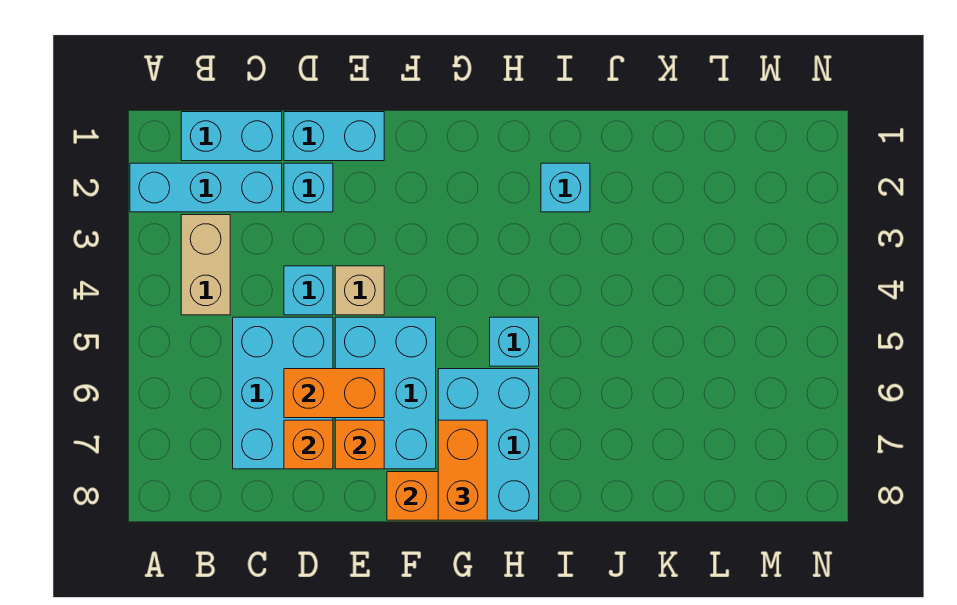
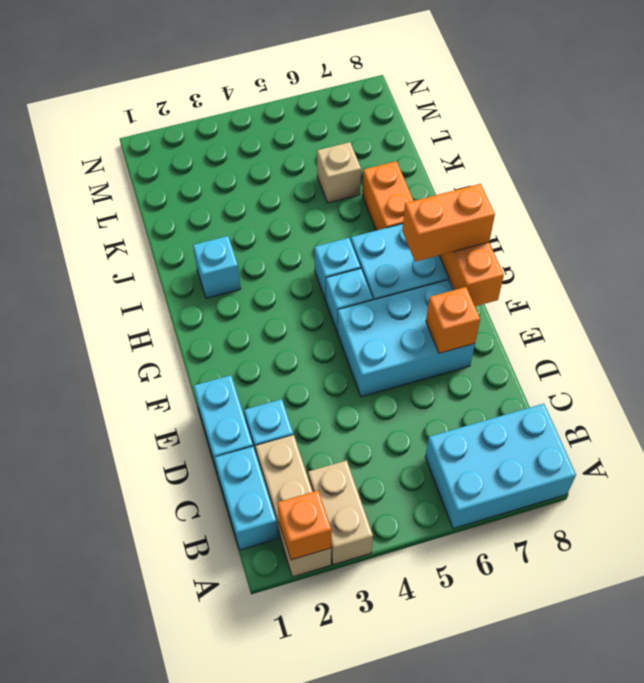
cyan brick A2:C2 level 1 -> tan brick A2:C2 level 1
tan brick B3:B4 level 1 -> tan brick A3:B3 level 1
cyan brick C5:D7 level 1 -> cyan brick A6:B8 level 1
cyan brick D4 level 1 -> cyan brick G5 level 1
orange brick D6:E6 level 2 -> orange brick I7:J7 level 1
orange brick D7 level 2 -> orange brick A2 level 2
tan brick E4 level 1 -> tan brick K6 level 1

